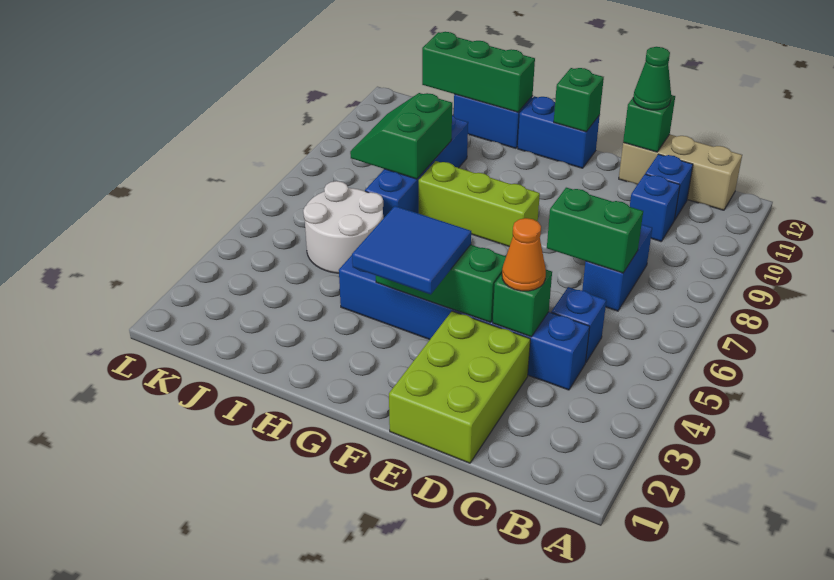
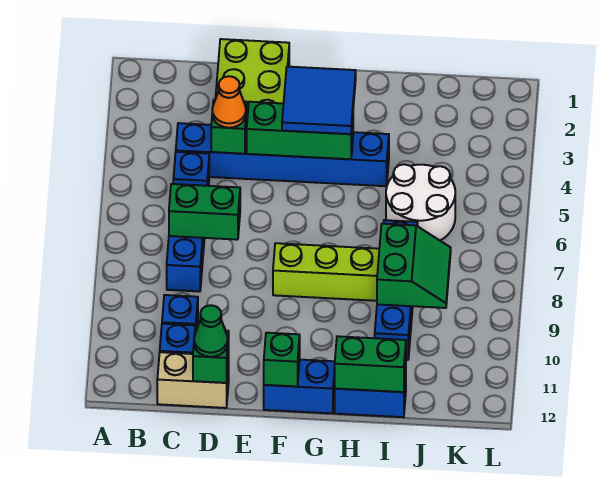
tan brick B12:D12 level 1 -> tan brick C12:D12 level 1
green brick H12:J12 level 2 -> green brick H12:I12 level 2

